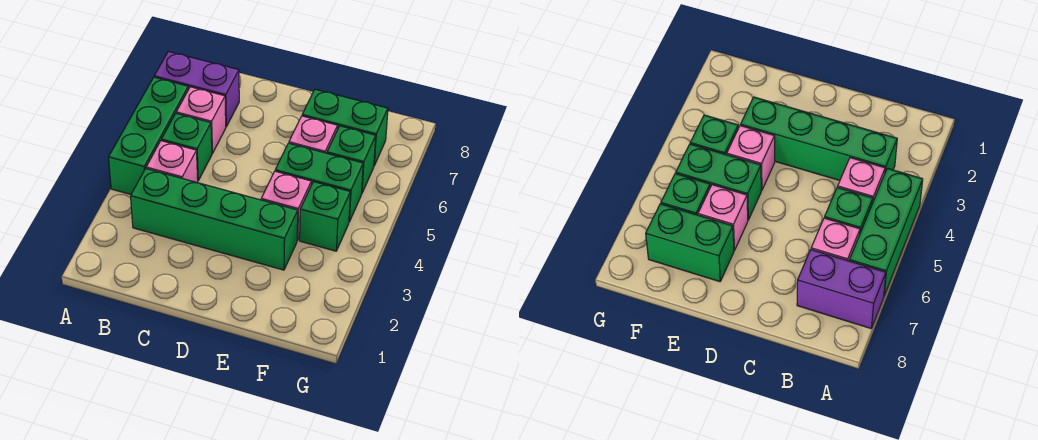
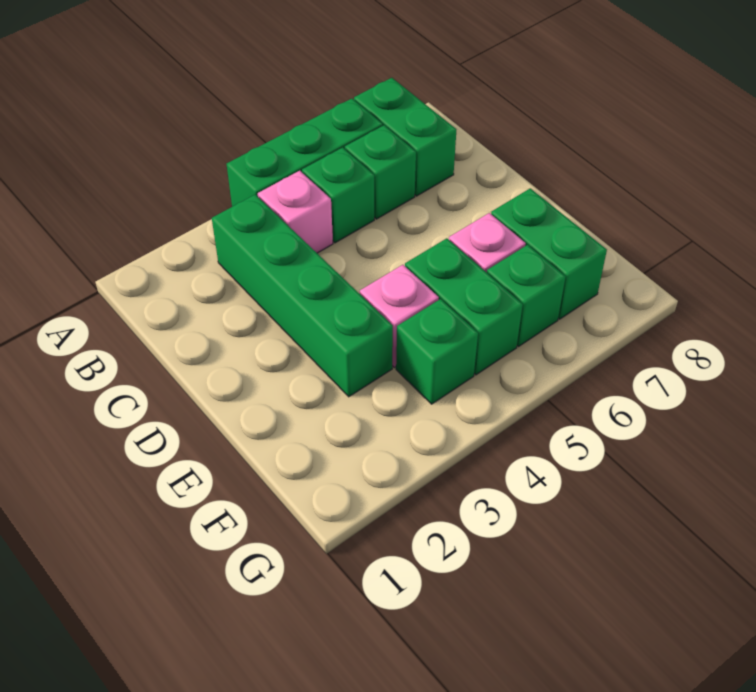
purple brick A7:B7 level 1 -> green brick A7:B7 level 1
pink brick B6 level 1 -> green brick B6 level 1

